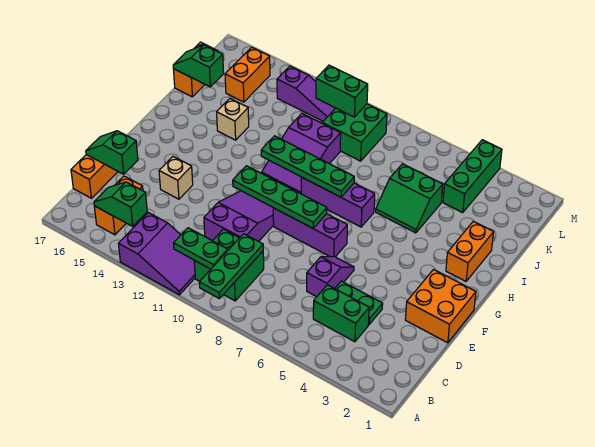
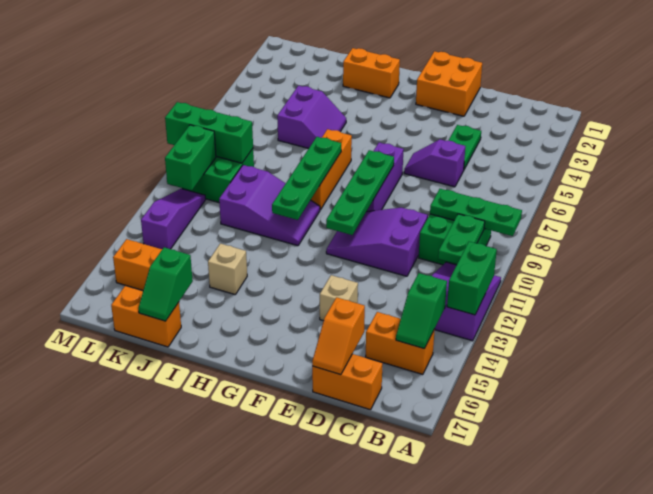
green brick C4:C5 level 1 -> green brick A12:A13 level 2
green slope D16:D17 level 2 top 16 -> orange slope D16:D17 level 2 top 16
purple brick H7:H9 level 1 -> orange brick H7:H9 level 1
green slope I5:J6 level 1 top J -> purple slope I5:J6 level 1 top J
green brick K4:M4 level 1 -> green brick K9:M9 level 2

